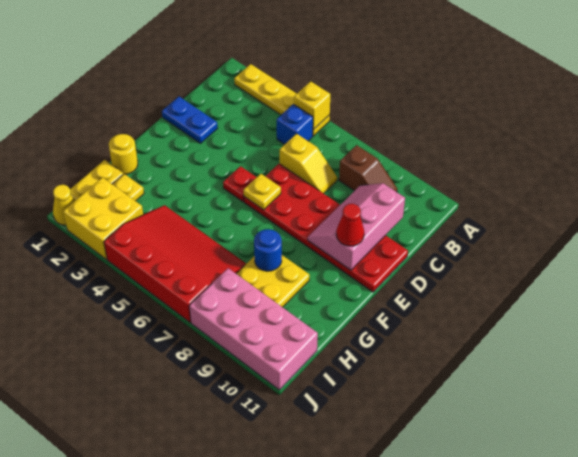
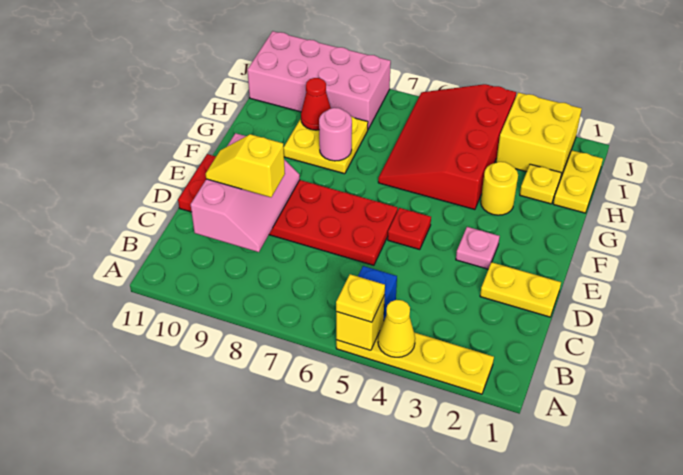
brown slope B8:B9 level 1 top 8 -> none
yellow slope C6:C7 level 1 top 6 -> yellow slope D9:D10 level 3 top 9
blue plate D1:D2 level 1 -> yellow plate D1:D2 level 1
none -> pink plate E3 level 1
yellow plate E6 level 2 -> yellow plate A5 level 3
red cone E10 level 3 -> red cone H9 level 2
yellow round brick G1 level 1 -> yellow round brick G3 level 1
blue round brick G8 level 2 -> pink round brick G8 level 2
red slope H4:J7 level 1 top J -> red slope G4:J6 level 1 top 4
yellow cone J1 level 1 -> yellow cone A4 level 2

